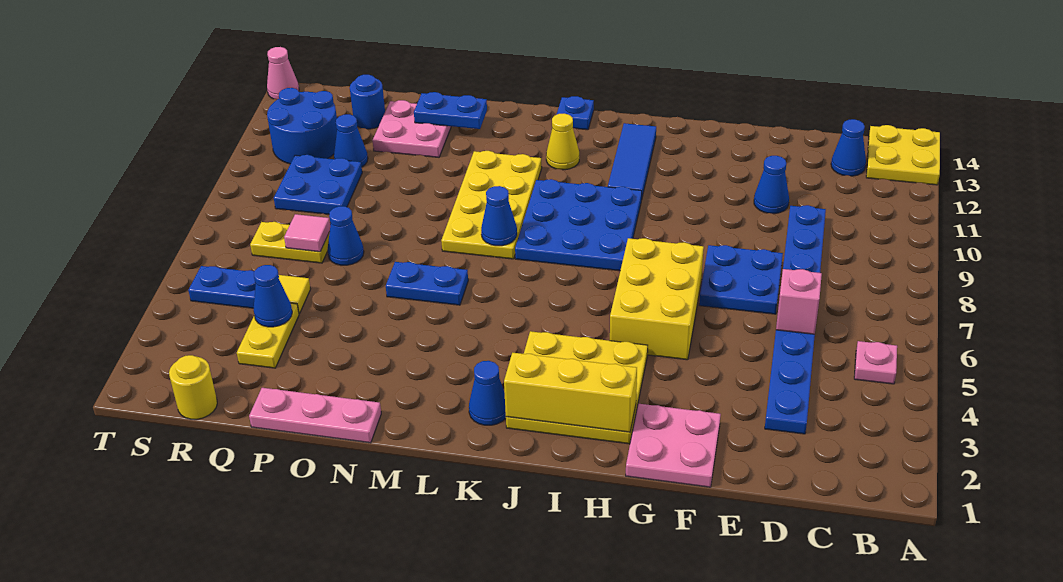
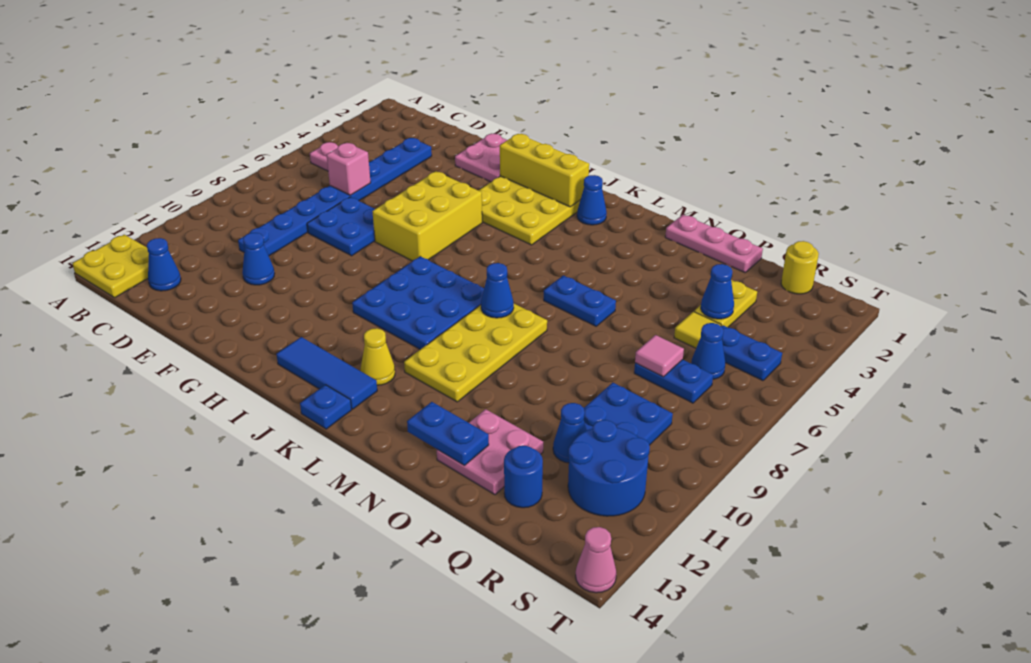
blue tile I11:I13 level 1 -> blue tile I13:K13 level 1
blue cone P7 level 1 -> blue cone R6 level 1
yellow plate Q7:R7 level 1 -> blue plate Q7:R7 level 1

